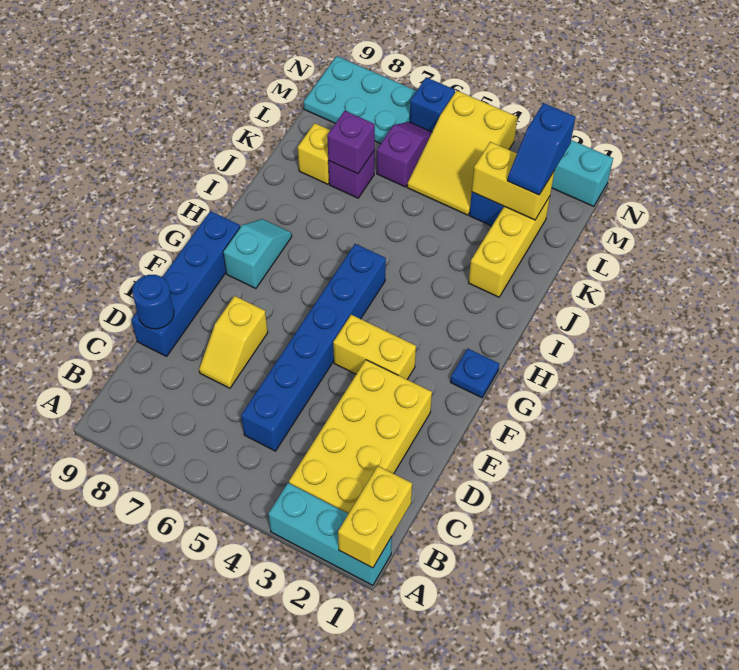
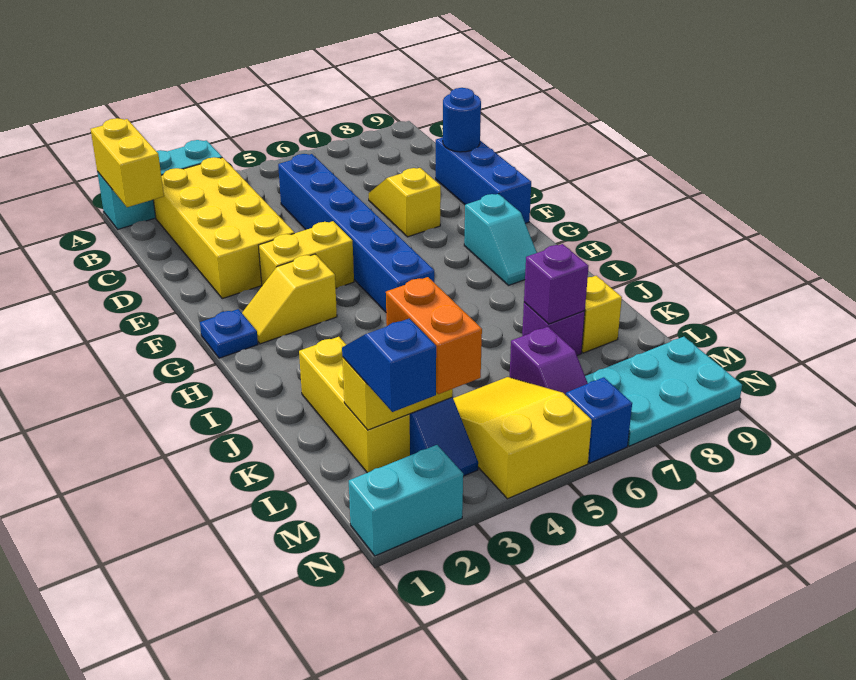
blue brick D9:G9 level 1 -> blue brick D9:F9 level 1
none -> yellow slope G2:G3 level 1 top 3
none -> orange brick L3:M3 level 3

